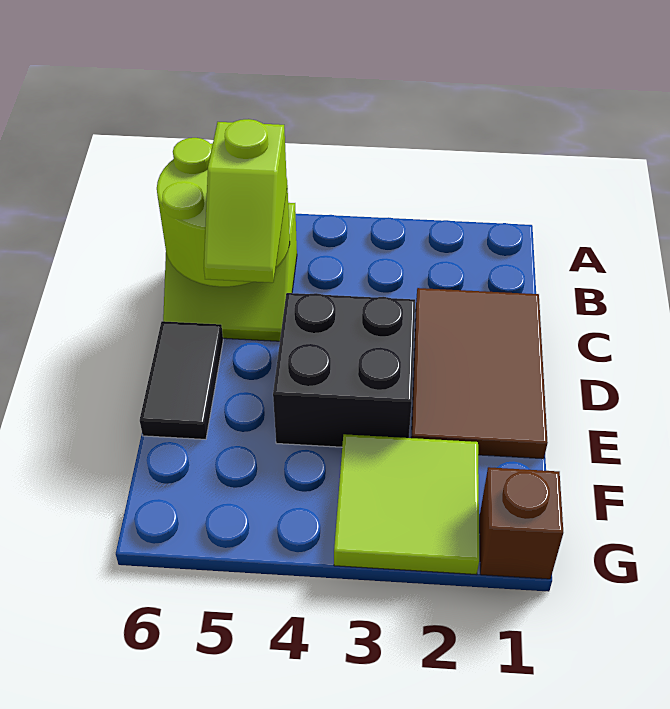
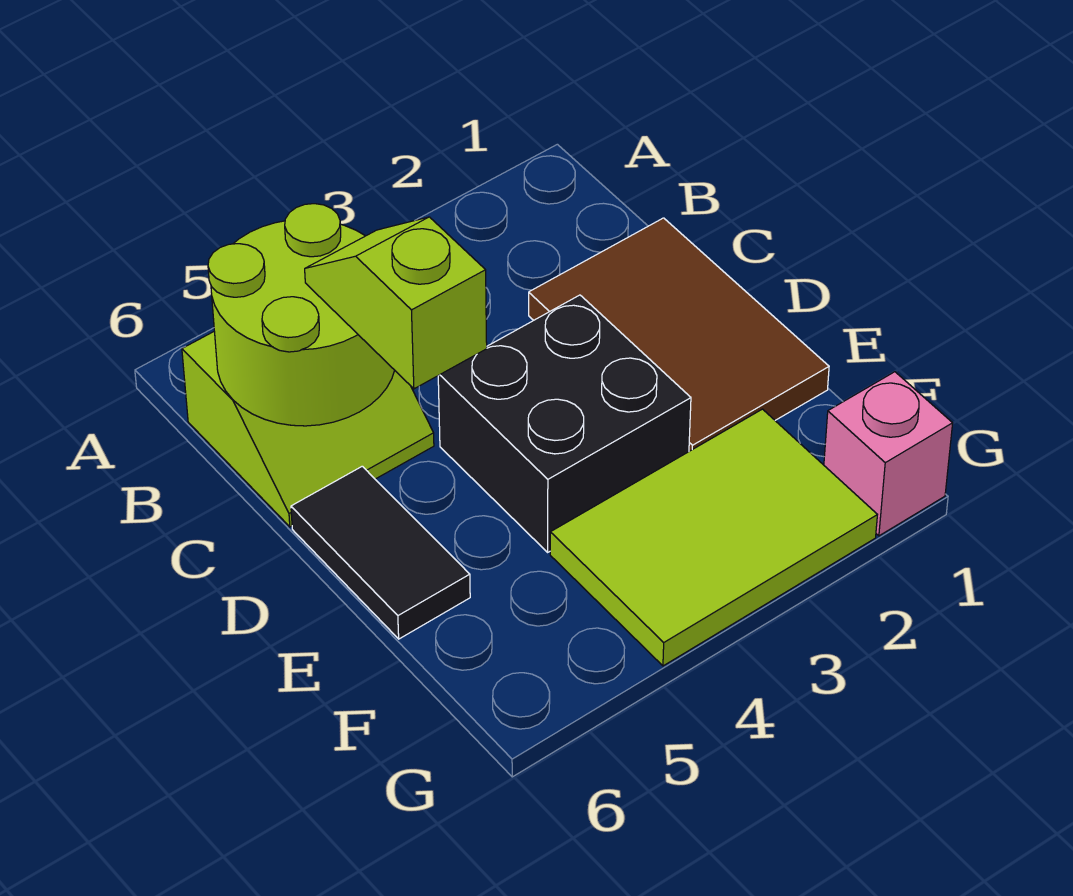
lime slope C5:D5 level 3 top C -> lime slope C5:D5 level 3 top D
lime tile F2:G3 level 1 -> lime tile F2:G4 level 1
brown brick G1 level 1 -> pink brick G1 level 1

